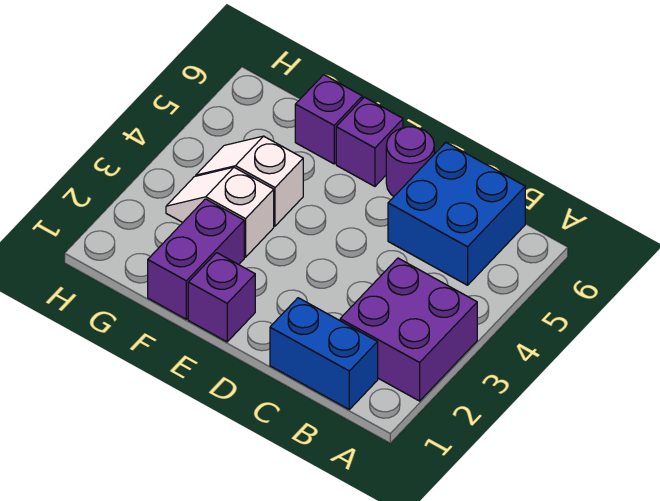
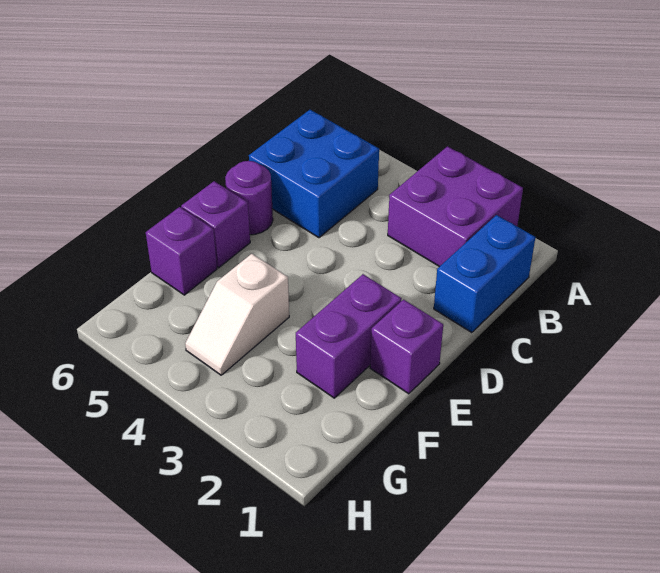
purple brick F1:F2 level 1 -> purple brick E2:F2 level 1
white slope F3:G3 level 1 top F -> none

